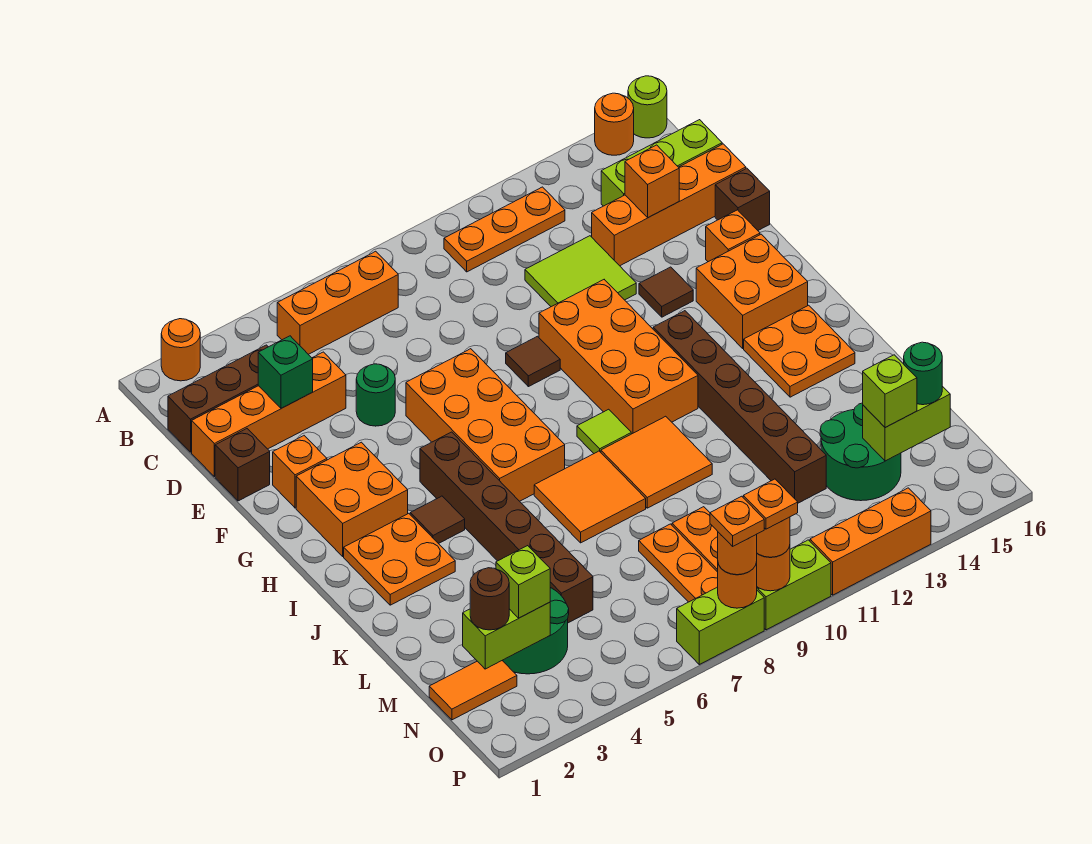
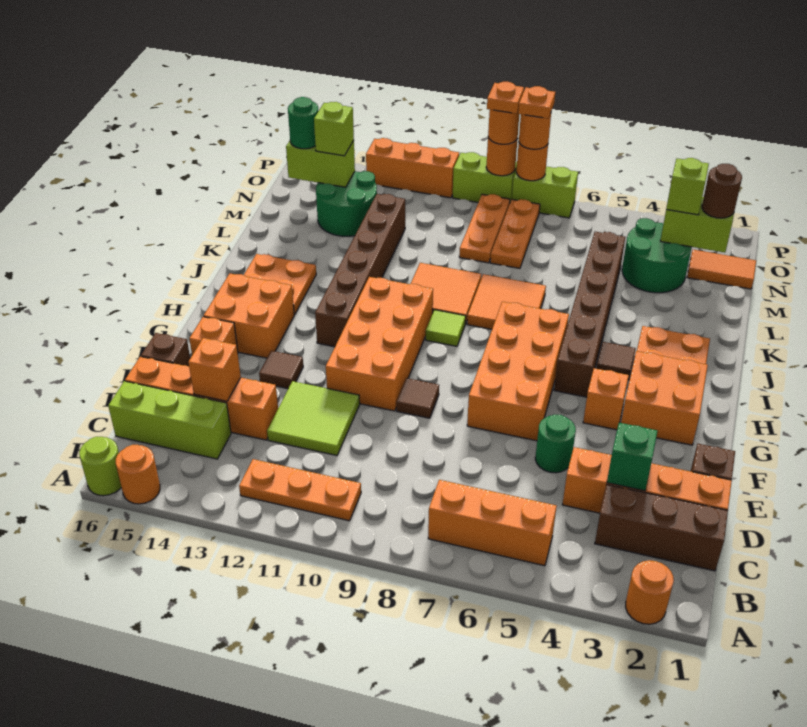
orange brick F2 level 1 -> orange brick G4 level 1

